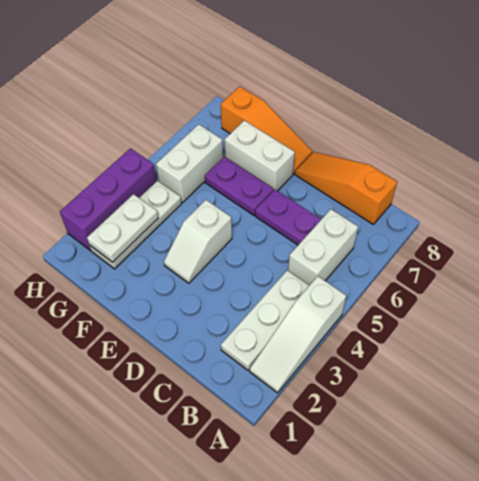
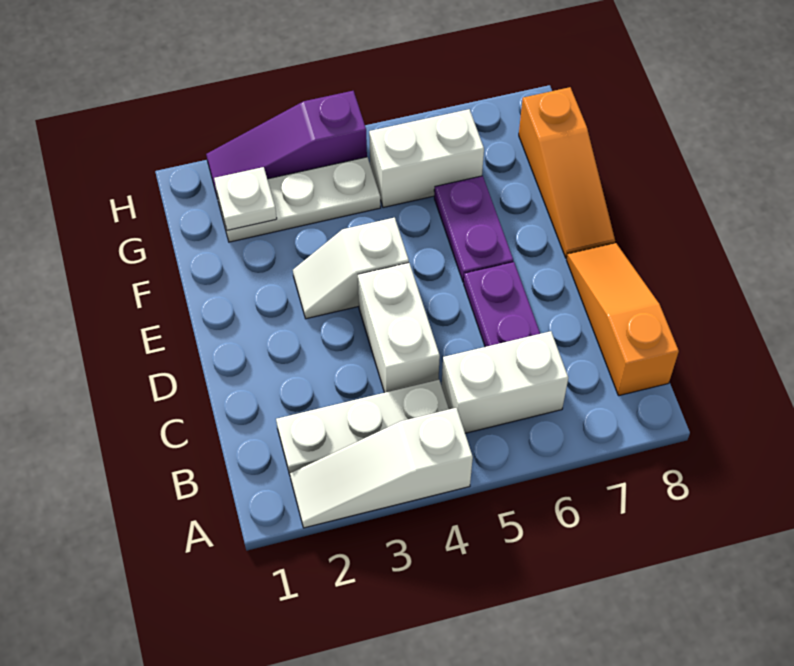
white brick E7:F7 level 1 -> white brick C4:D4 level 1
white plate G2:G3 level 2 -> white plate G2 level 2
purple brick H2:H4 level 1 -> purple slope H2:H4 level 1 top 4

